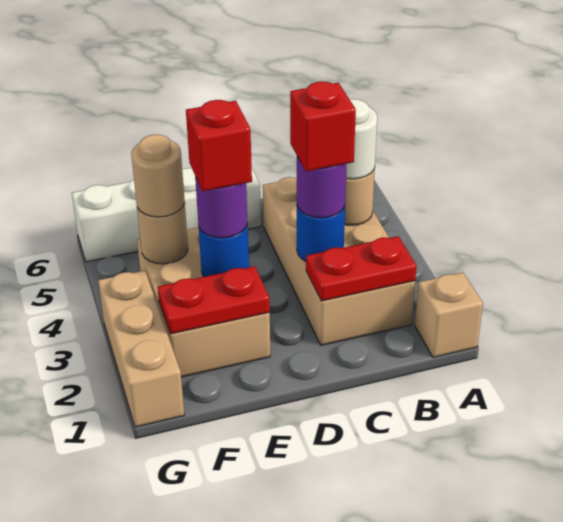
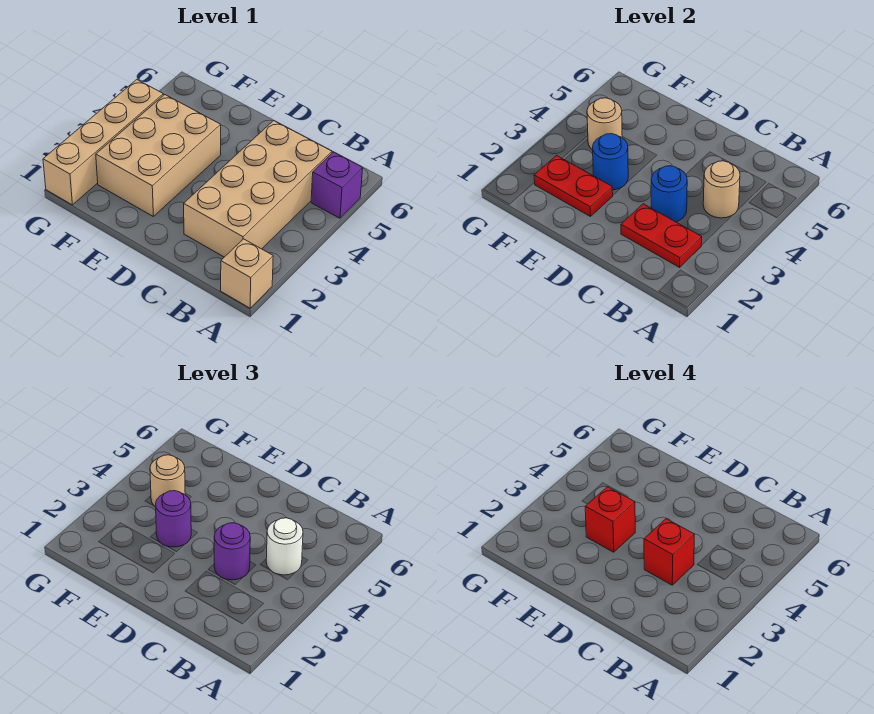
none -> purple brick A5 level 1
white brick D6:G6 level 1 -> none
tan brick G1:G3 level 1 -> tan brick G1:G4 level 1

